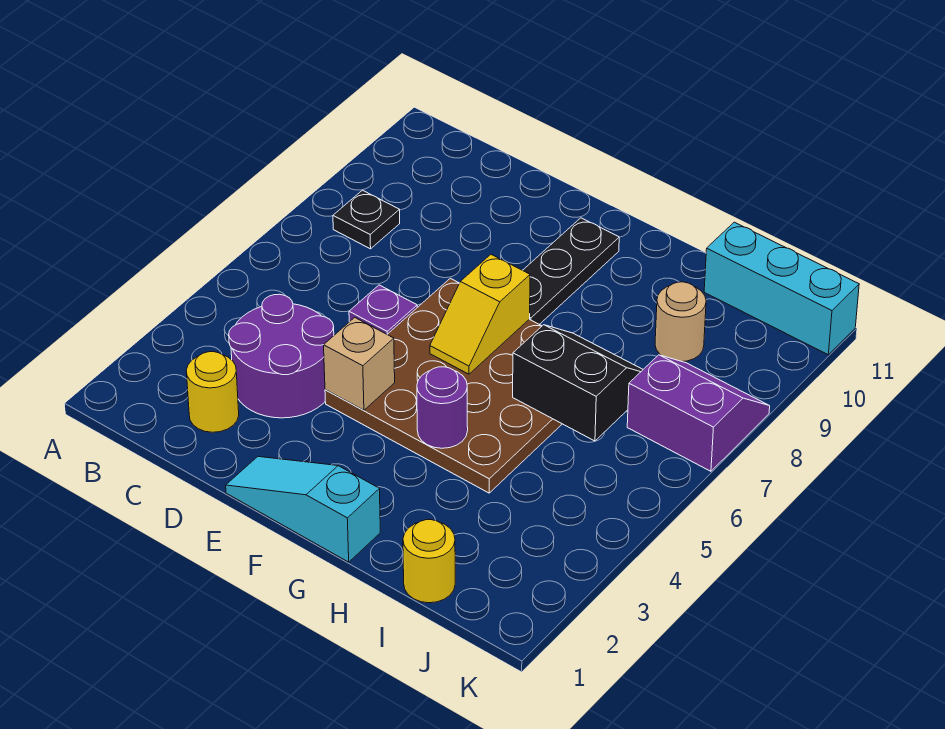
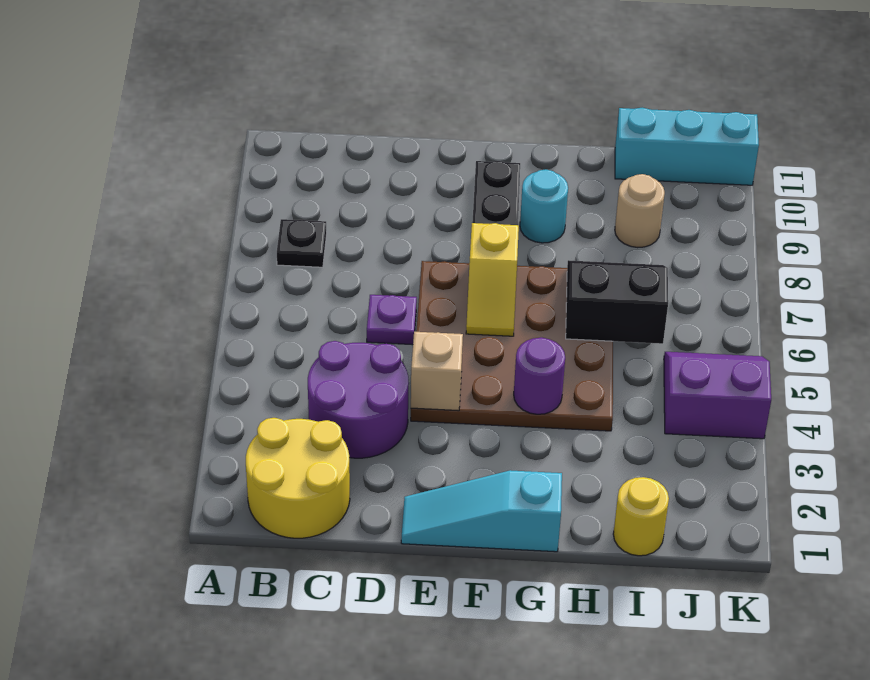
yellow round brick C2 level 1 -> yellow round brick B1:C2 level 1
none -> cyan round brick G9 level 1
purple slope J7:K8 level 1 top 7 -> purple slope J4:K5 level 1 top 4

